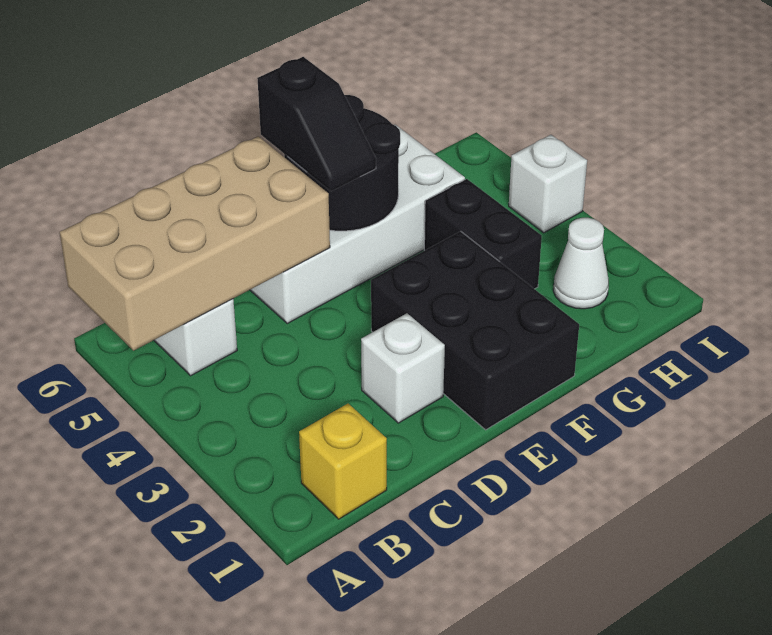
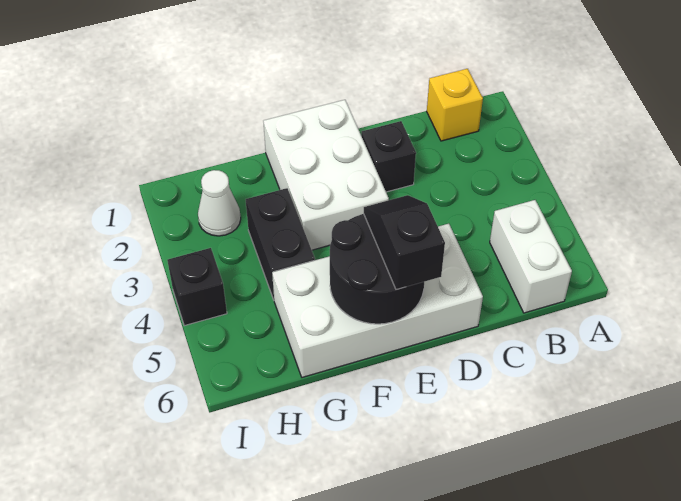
tan brick A5:D6 level 2 -> none
white brick D2 level 1 -> black brick D2 level 1
black brick E1:F3 level 1 -> white brick E1:F3 level 1
white brick I4 level 1 -> black brick I4 level 1

